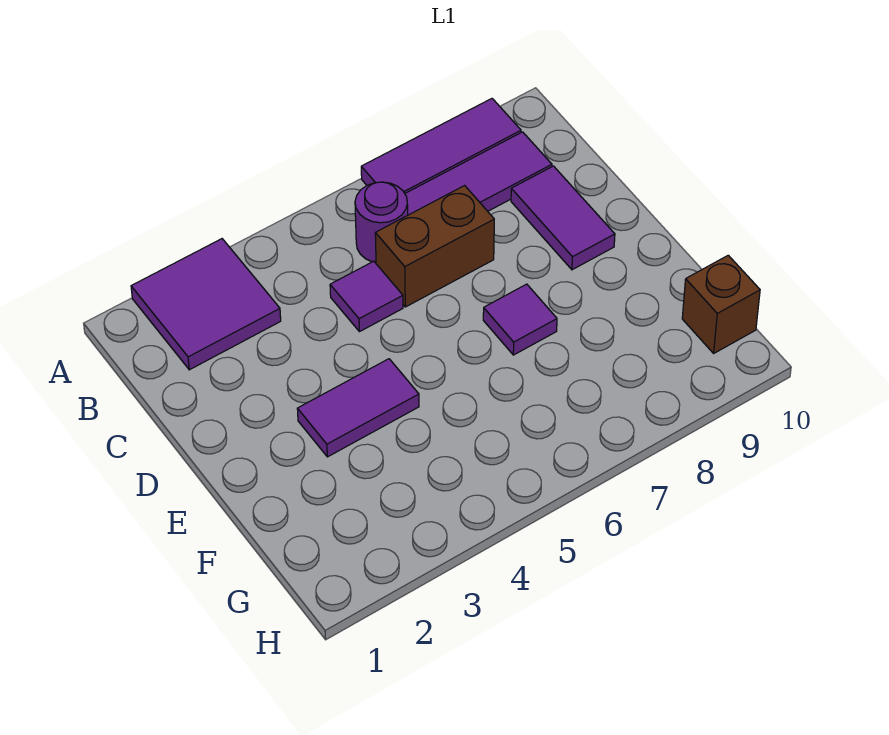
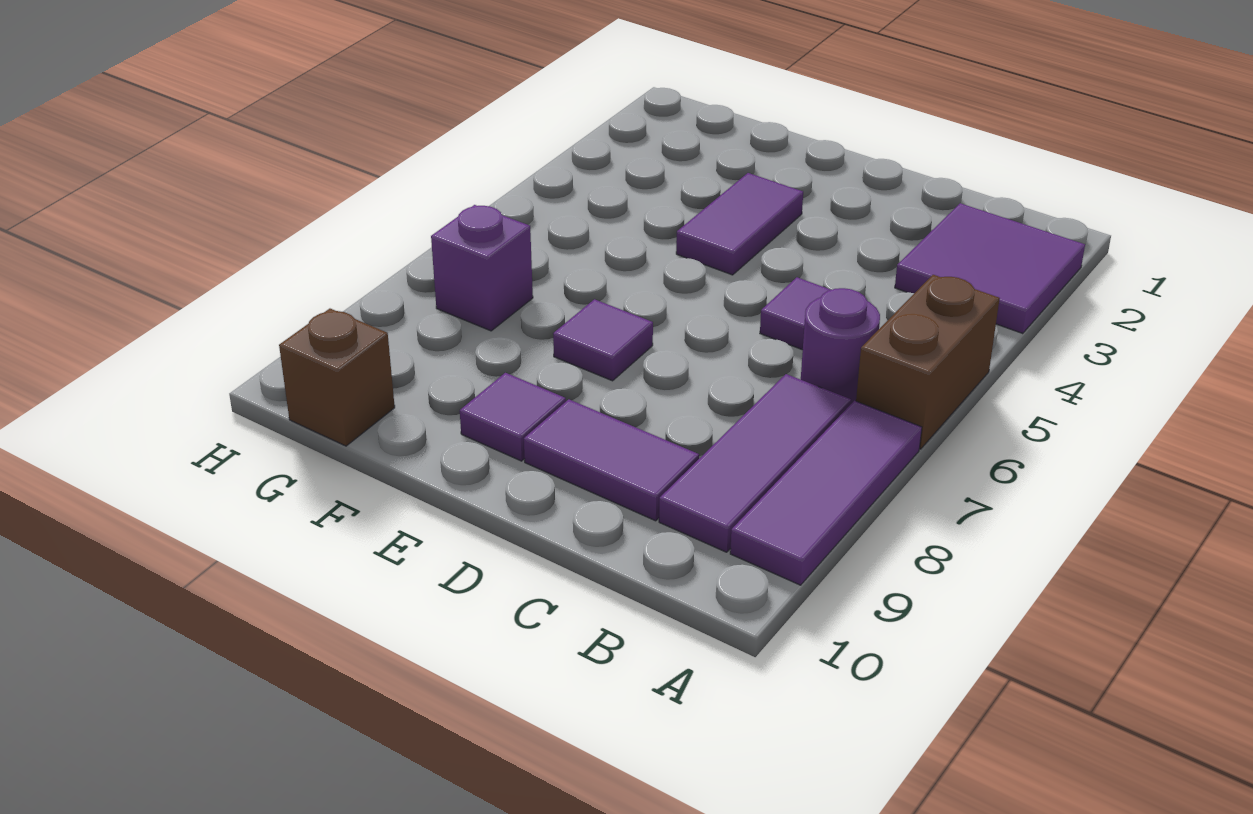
brown brick C6:C7 level 1 -> brown brick A5:A6 level 1
none -> purple tile E9 level 1
none -> purple brick G7 level 1

